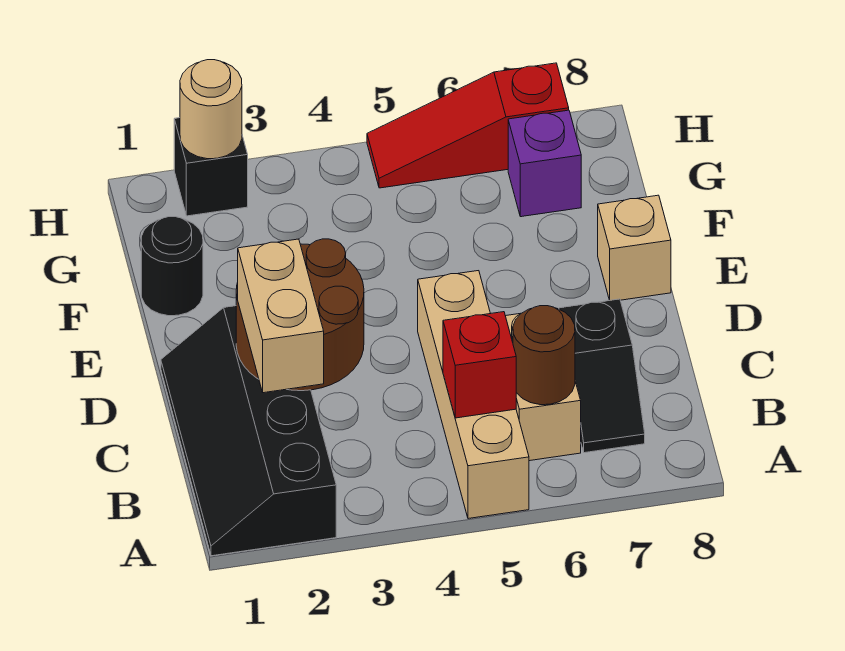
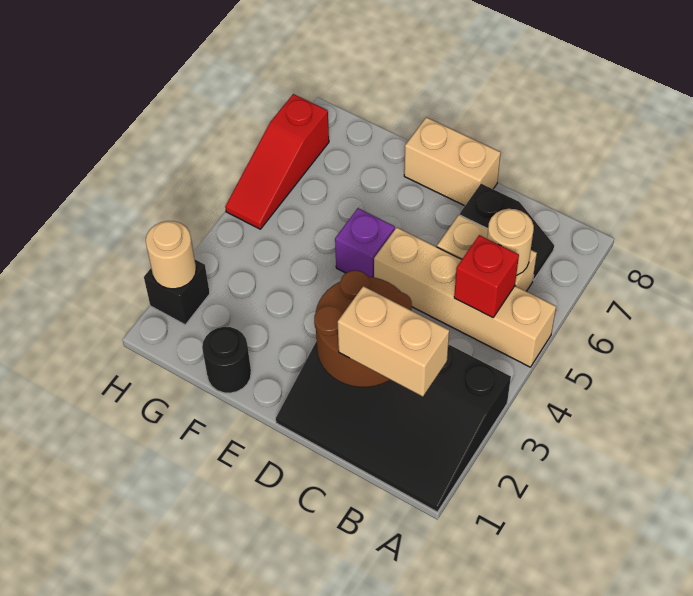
black slope A1:D2 level 1 top 2 -> black slope A1:D3 level 1 top 3
brown round brick B6 level 2 -> tan round brick B6 level 2
tan brick E8 level 1 -> tan brick D8:E8 level 1
purple brick G7 level 1 -> purple brick E5 level 1

